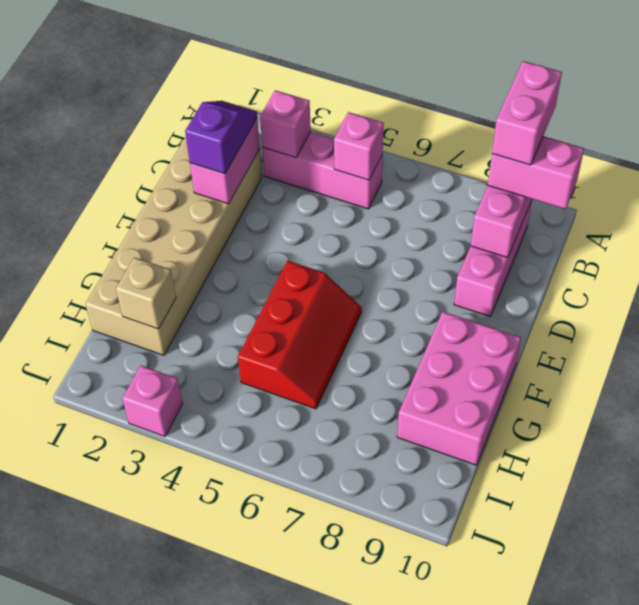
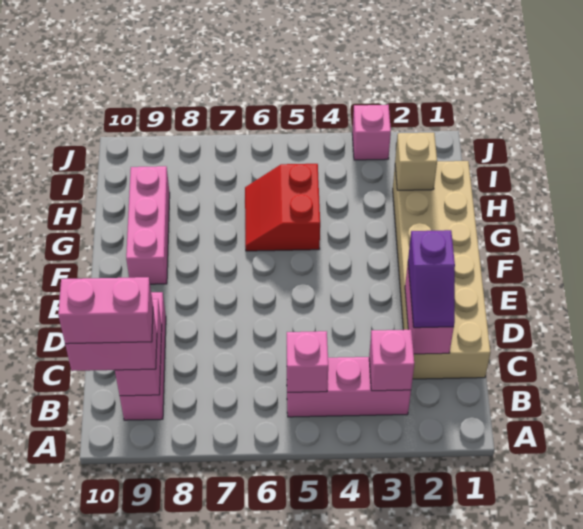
pink brick A9:B9 level 4 -> pink brick B9:B10 level 4
red slope F5:H6 level 1 top 5 -> red slope G5:H6 level 1 top 5
pink brick F9:H10 level 1 -> pink brick F9:H9 level 1

